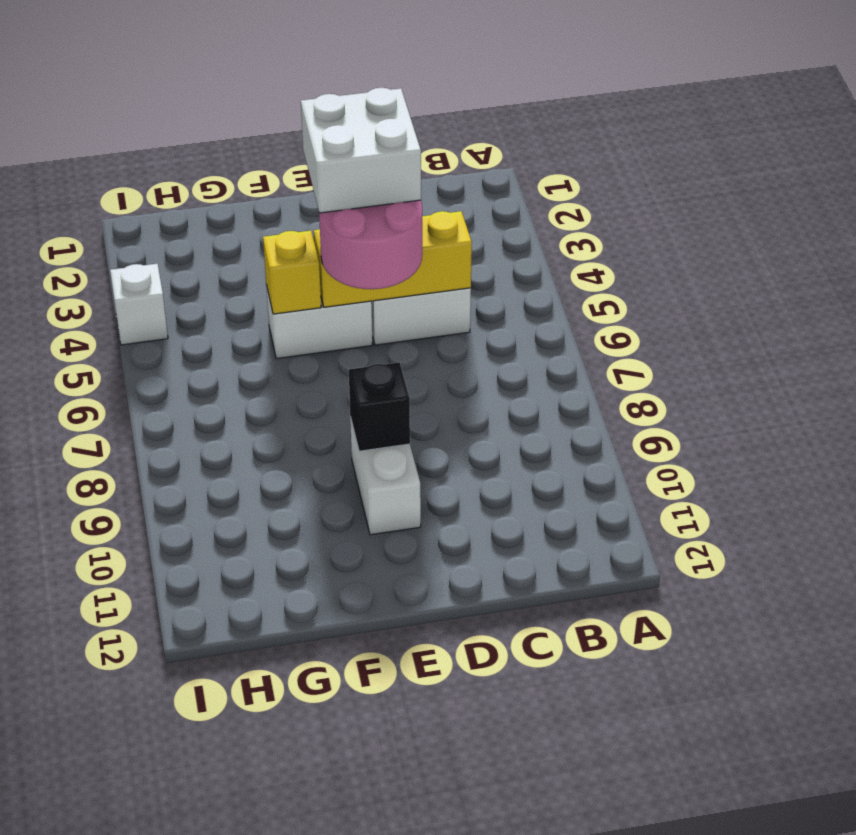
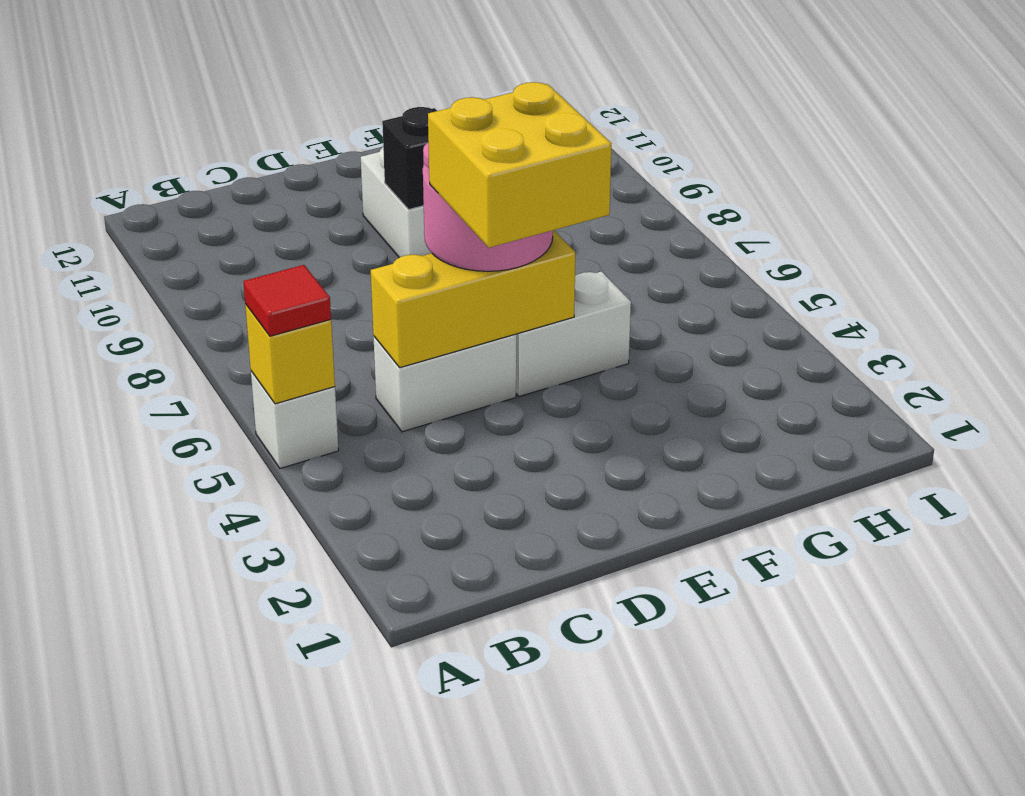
none -> red tile A5 level 3
white brick D4:E5 level 4 -> yellow brick D4:E5 level 4
yellow brick F5 level 2 -> yellow brick A5 level 2
white brick I4 level 1 -> white brick A5 level 1

